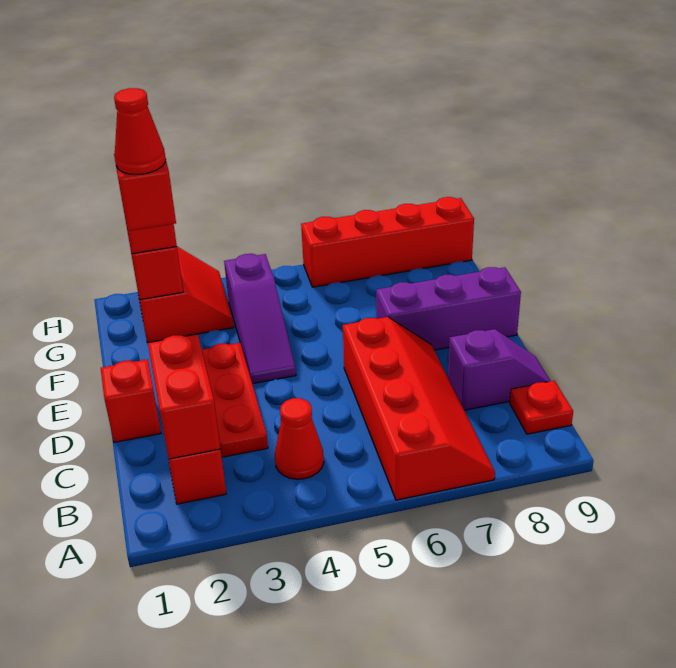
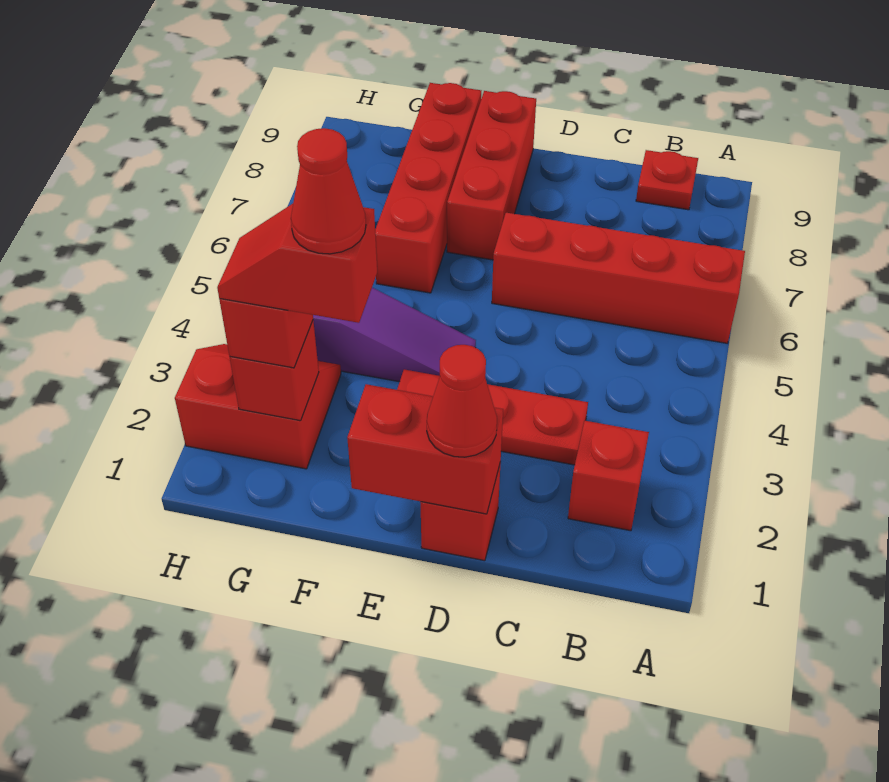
red brick B2:C2 level 2 -> red brick D1:E1 level 2
red cone B4 level 1 -> red cone D1 level 3
purple slope C8:C9 level 1 top 8 -> none
purple brick E7:E9 level 1 -> red brick E7:E9 level 1
red brick H6:H9 level 1 -> red brick F6:F9 level 1

